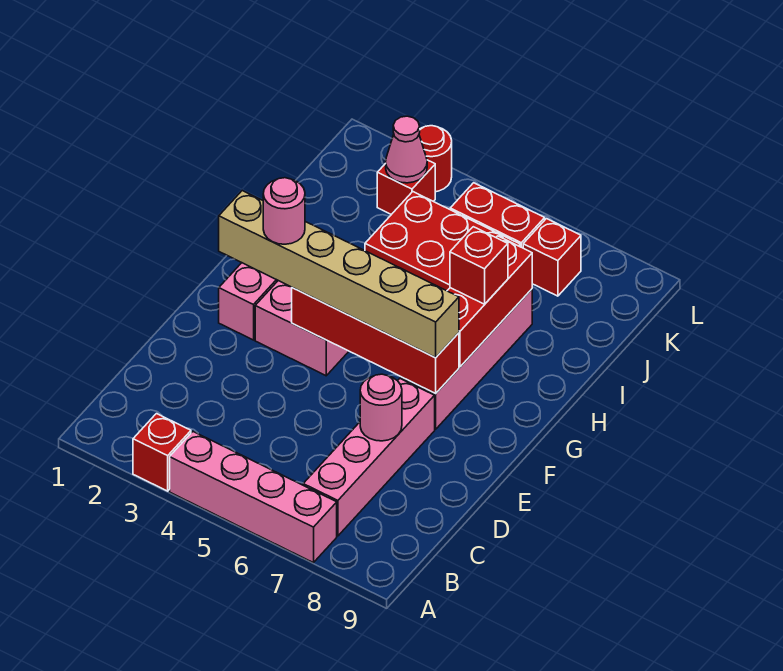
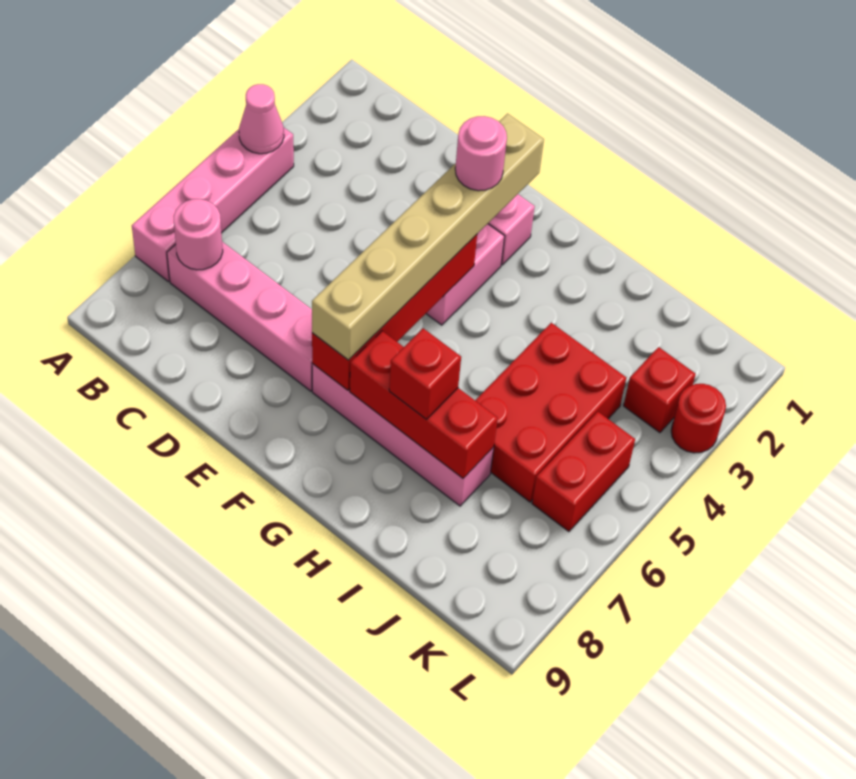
red brick A3 level 1 -> none
pink round brick D7 level 2 -> pink round brick B7 level 2
pink cone K3 level 2 -> pink cone A4 level 2
red brick K7 level 1 -> none

